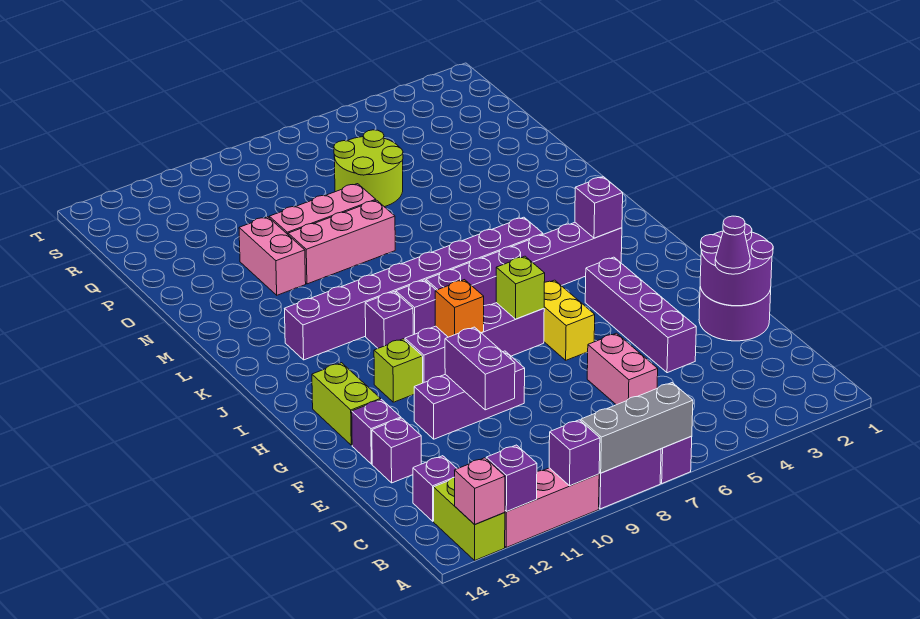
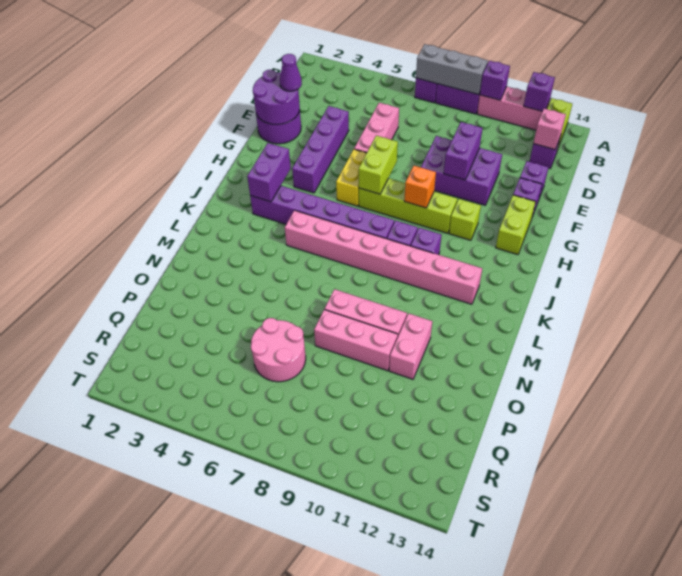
pink brick A13 level 2 -> pink brick C13 level 2
pink brick D6:E6 level 1 -> pink brick D6:F6 level 1
purple brick F9:F11 level 1 -> purple brick E9:F11 level 1
purple brick H7:H10 level 1 -> lime brick H7:H10 level 1
lime brick H7 level 2 -> lime brick G7:H7 level 2
purple brick J3 level 2 -> purple brick I3:J3 level 2
purple brick K5:K12 level 1 -> pink brick K5:K12 level 1
lime round brick P6:Q7 level 1 -> pink round brick P6:Q7 level 1

